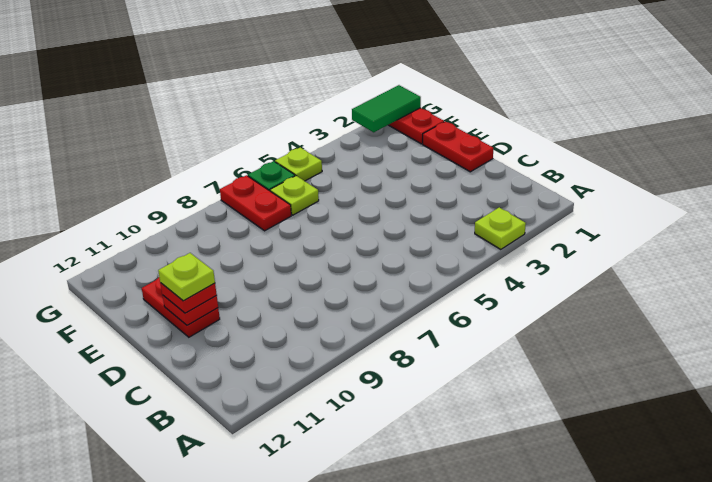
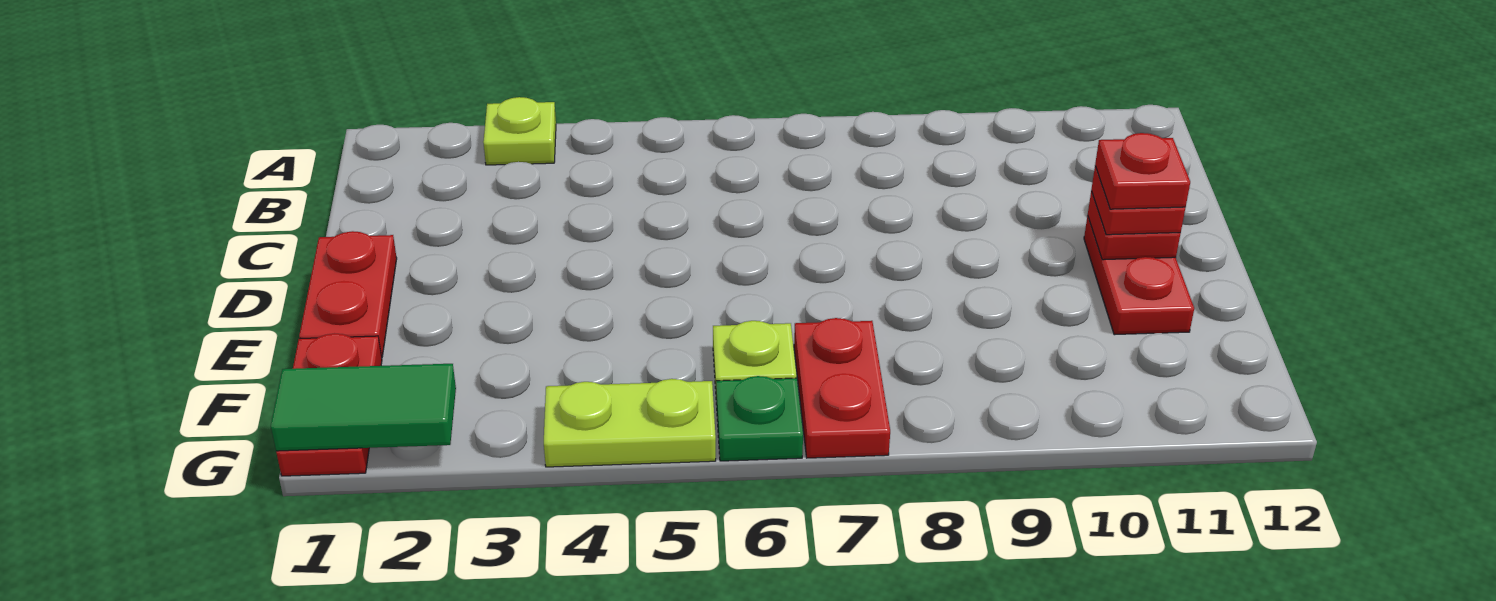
lime plate D11 level 4 -> red plate D11 level 4
lime plate G5 level 1 -> lime plate G4:G5 level 1

